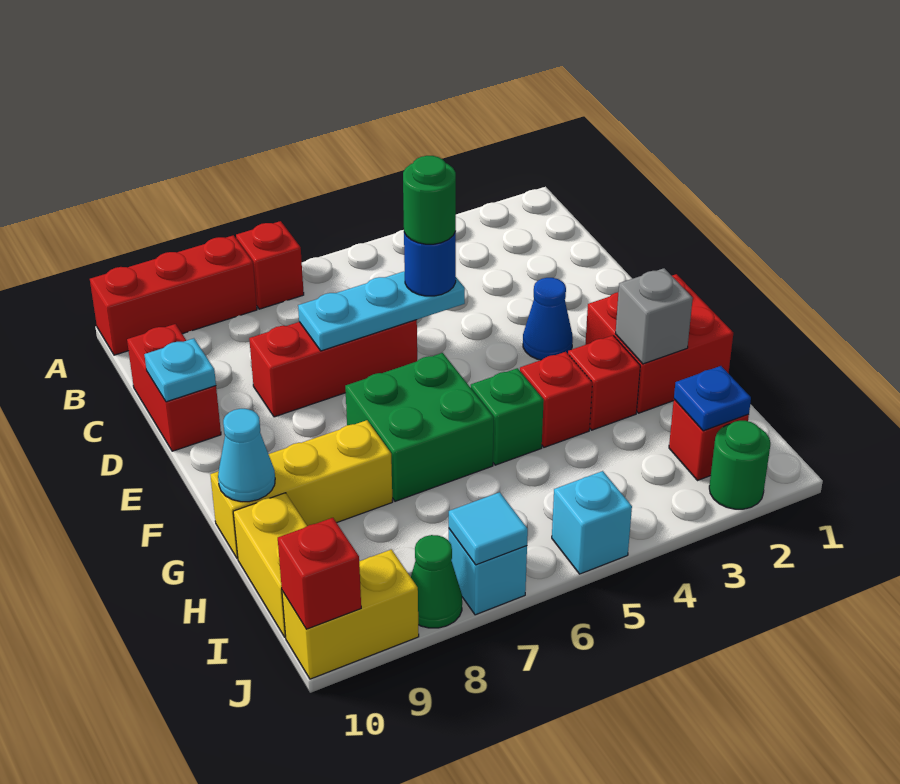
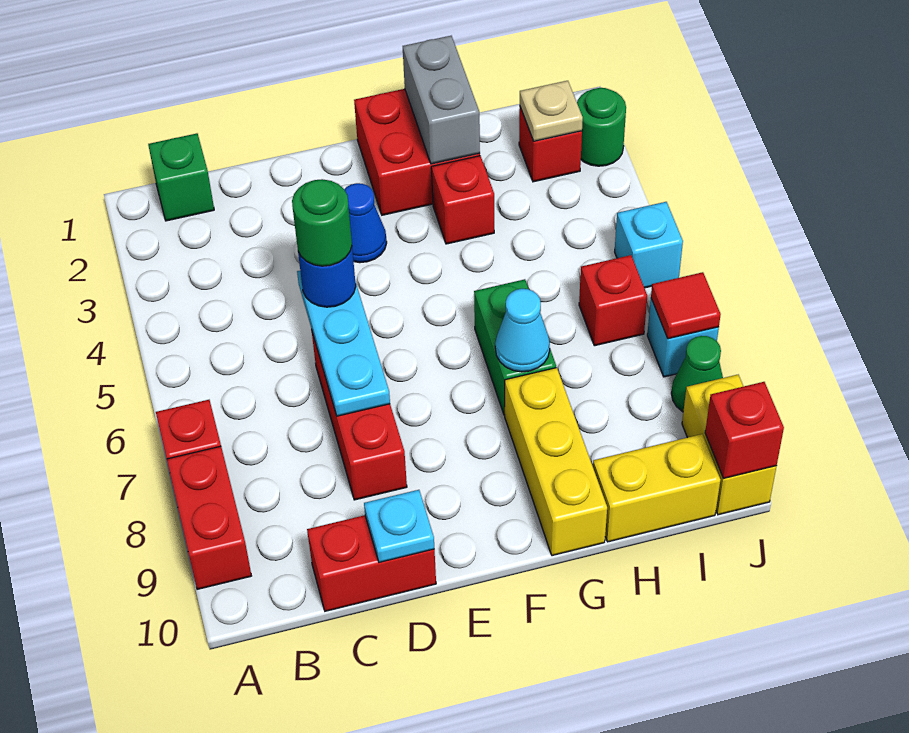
red brick A8:A10 level 1 -> red brick A8:A9 level 1
green brick F6:G7 level 1 -> green brick G6:G7 level 1
grey brick G2 level 2 -> grey brick G1:G2 level 2
red brick G4 level 1 -> red brick I6 level 1
green brick G5 level 1 -> green brick B1 level 1
cyan cone G10 level 2 -> cyan cone G7 level 2
blue plate I2 level 2 -> tan plate I2 level 2
cyan tile J7 level 2 -> red tile J7 level 2

